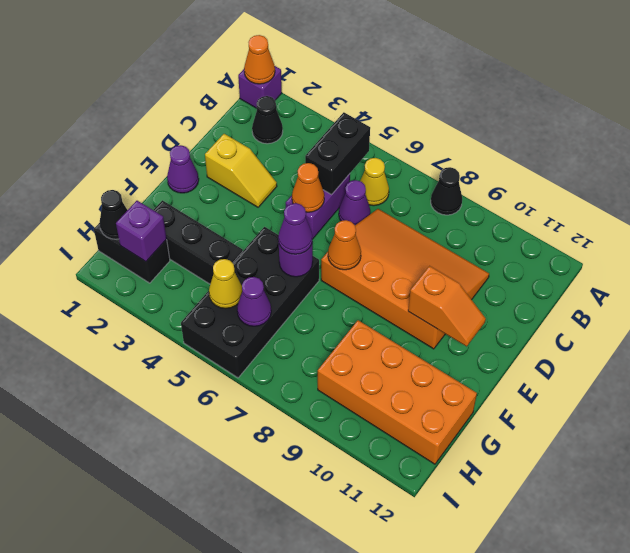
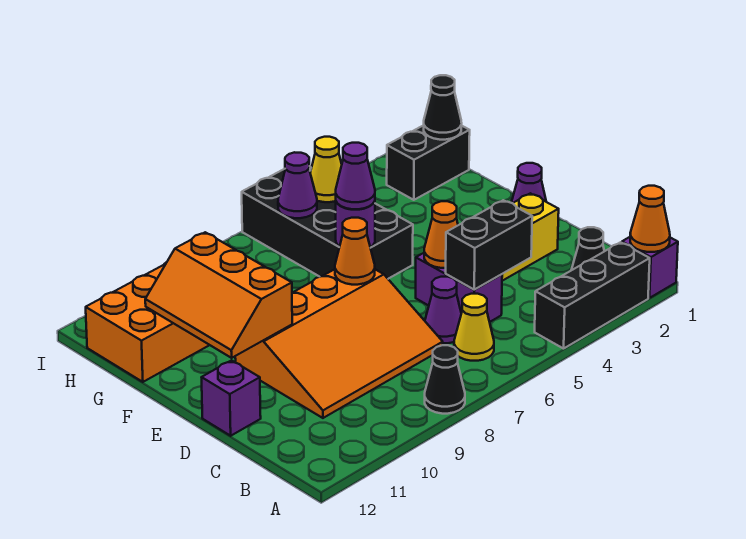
black brick B5:C5 level 2 -> black brick C4:C5 level 2
orange slope E10:E11 level 2 top 10 -> orange slope E10:G11 level 2 top 10
black brick G2:G4 level 1 -> black brick A2:A4 level 1
purple brick H2 level 2 -> purple brick D12 level 1

